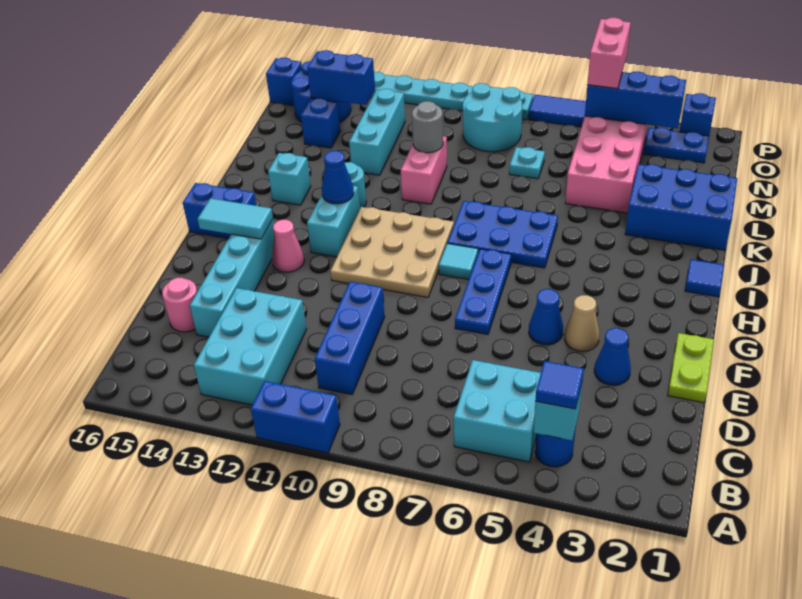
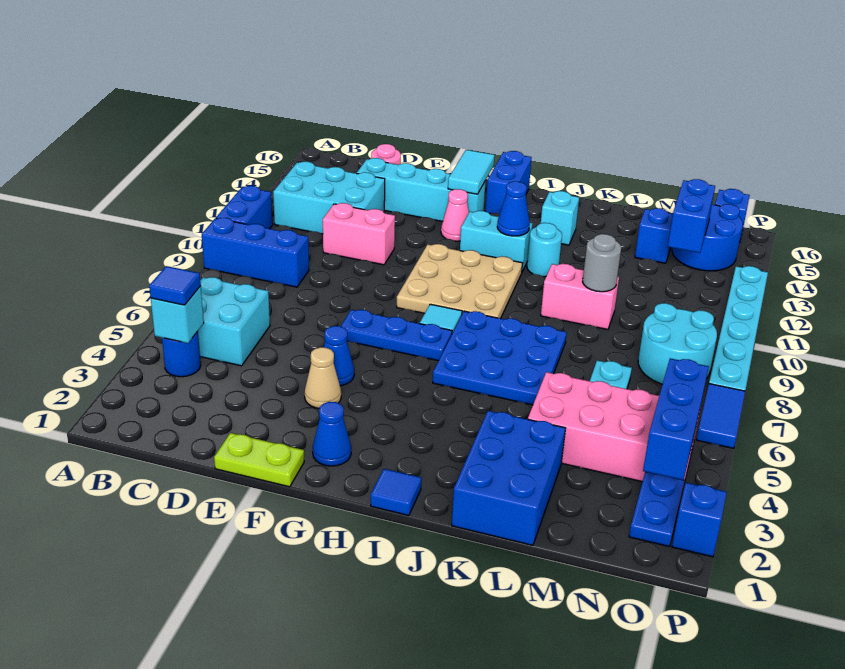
blue brick C10:E10 level 1 -> blue brick A9:C9 level 1
blue cone E3 level 1 -> blue cone G2 level 1
blue plate I6:J8 level 1 -> blue plate I6:K8 level 1
cyan brick L12:N12 level 1 -> none
pink brick O5:P5 level 3 -> pink brick D11:E11 level 1

